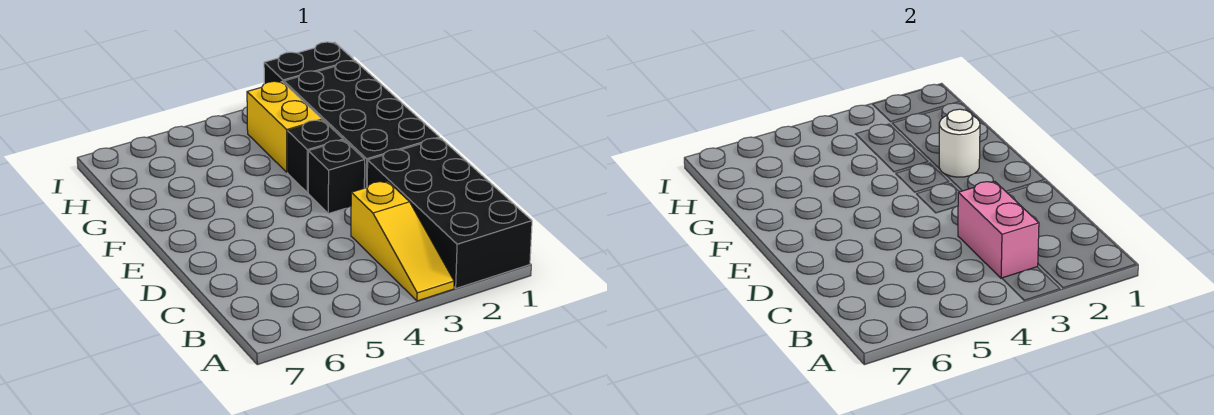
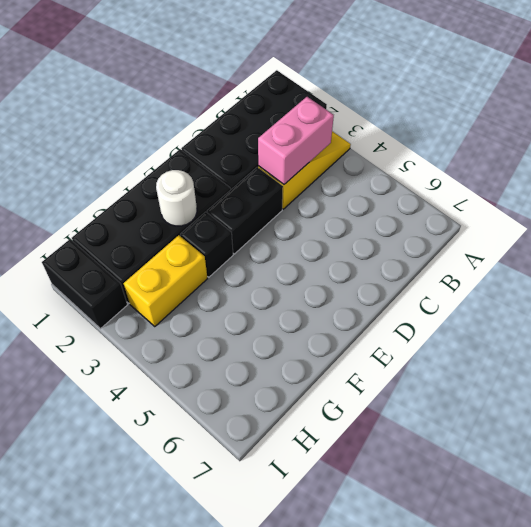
black brick E3 level 1 -> black brick D3:E3 level 1

